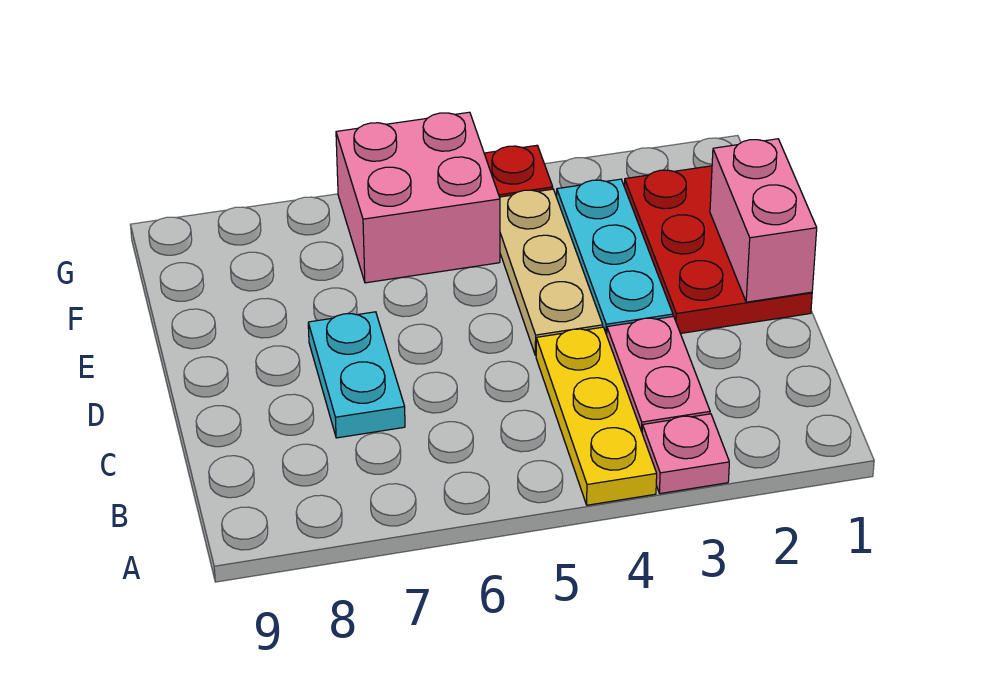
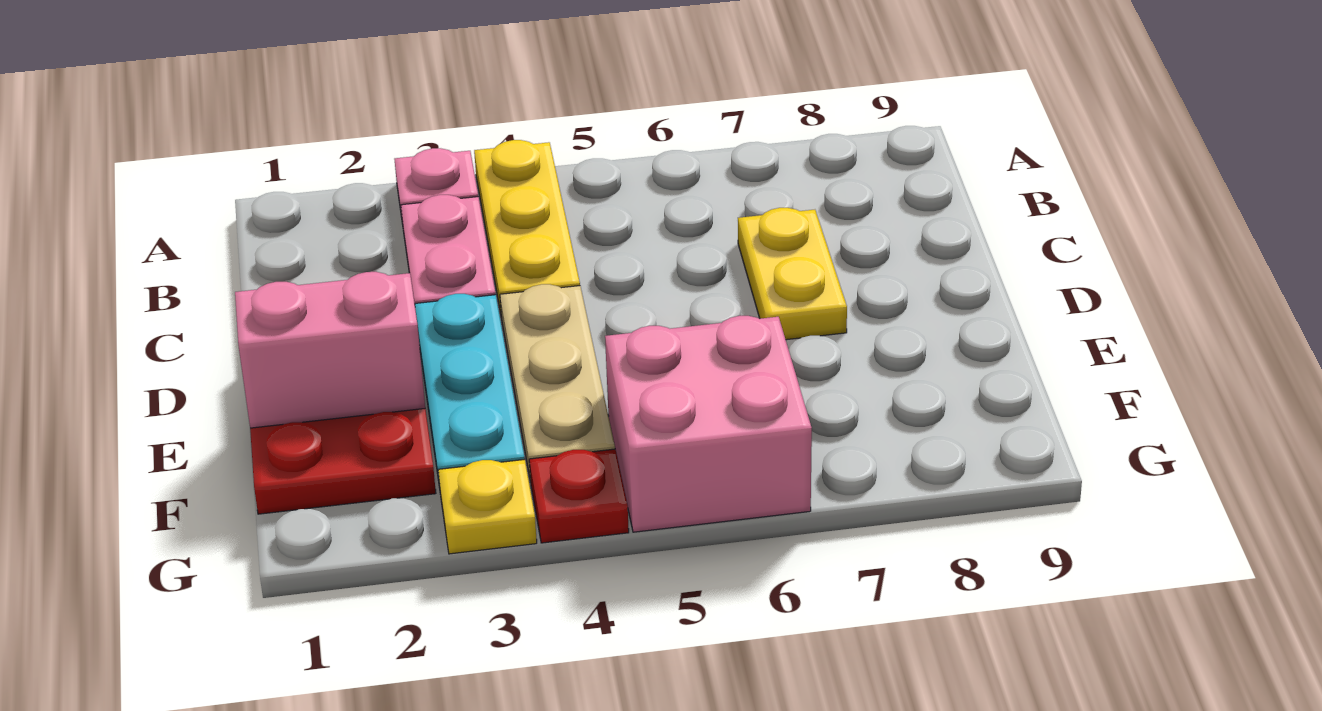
cyan plate C7:D7 level 1 -> yellow plate C7:D7 level 1
pink brick D1:E1 level 2 -> pink brick E1:E2 level 2
none -> yellow plate G3 level 1

